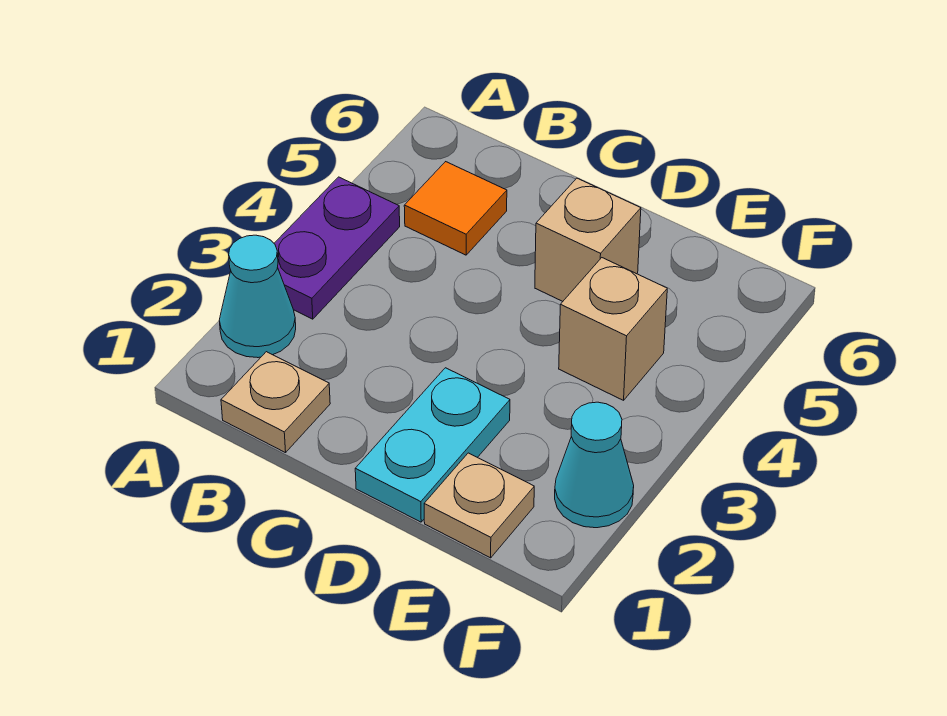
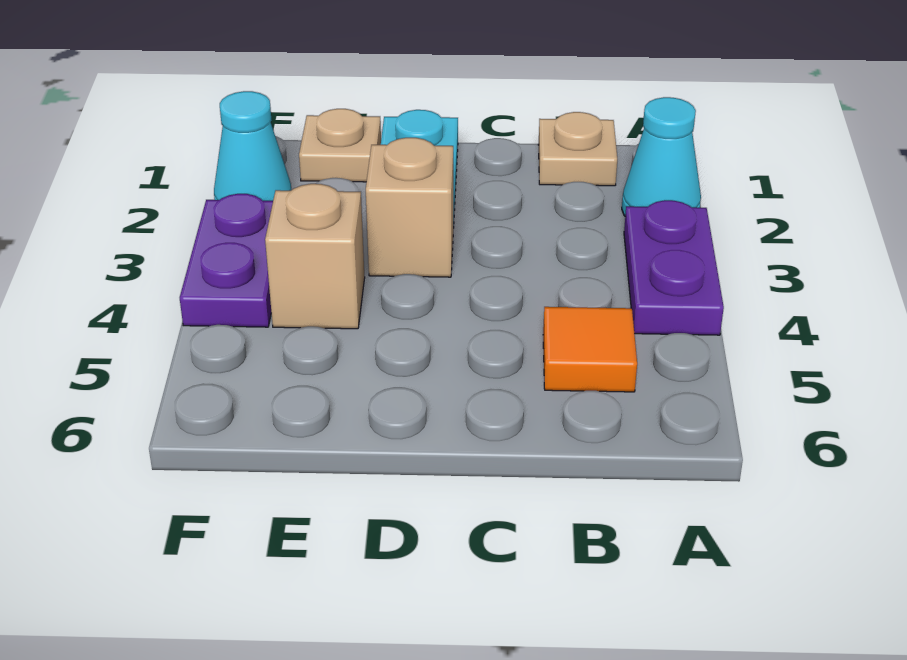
tan brick D5 level 1 -> tan brick D3 level 1
none -> purple plate F3:F4 level 1

